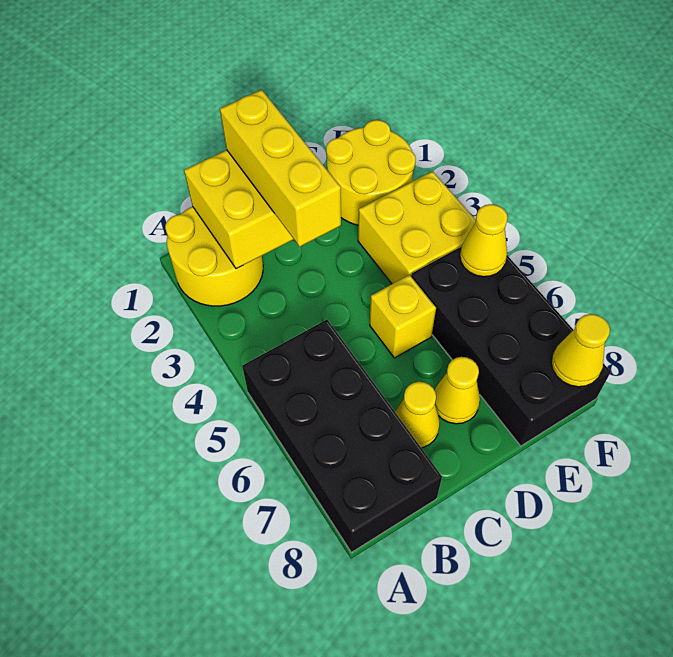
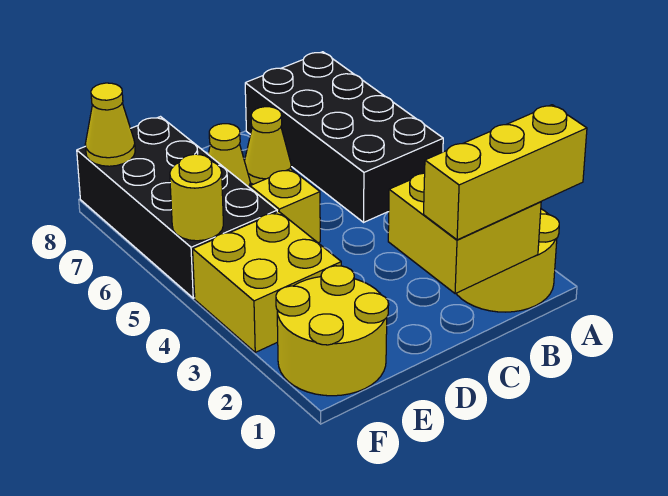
yellow brick C1:C3 level 3 -> yellow brick A1:C1 level 3
yellow cone F5 level 2 -> yellow round brick F5 level 2

